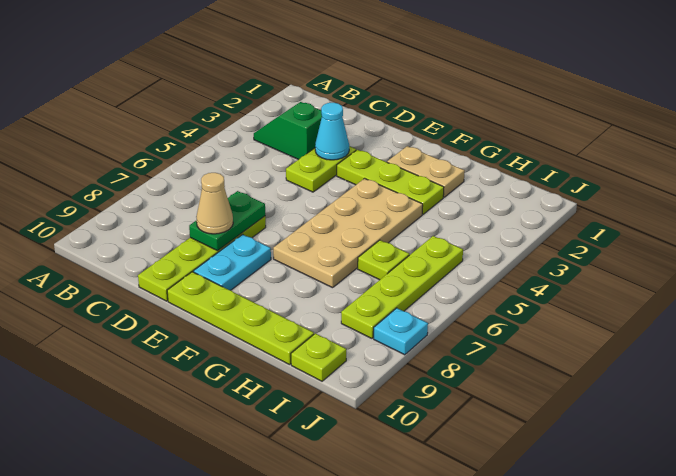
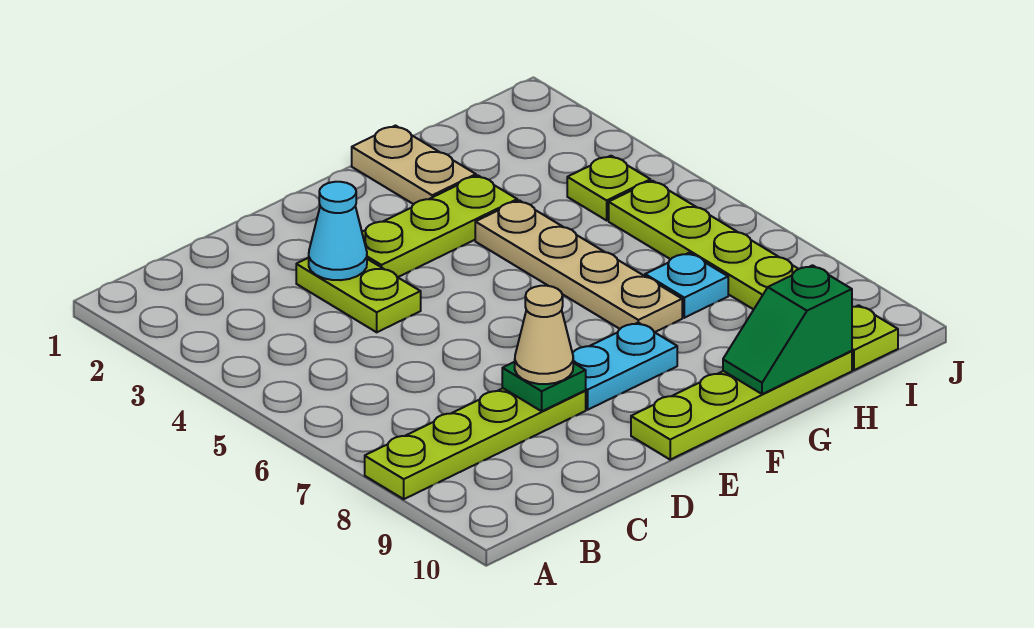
green slope B3:C3 level 1 top C -> green slope G10:H10 level 2 top H
lime plate D7:D10 level 1 -> lime plate A8:D8 level 1
green plate D7:D8 level 2 -> green plate D8 level 2
cyan plate E8:E9 level 1 -> cyan plate E8:F8 level 1
tan plate F2:G2 level 1 -> tan plate G1:G2 level 1
tan plate F4:G7 level 1 -> tan plate G4:G7 level 1
lime plate H6 level 1 -> lime plate I4 level 1
cyan plate J8 level 1 -> cyan plate H7 level 1

